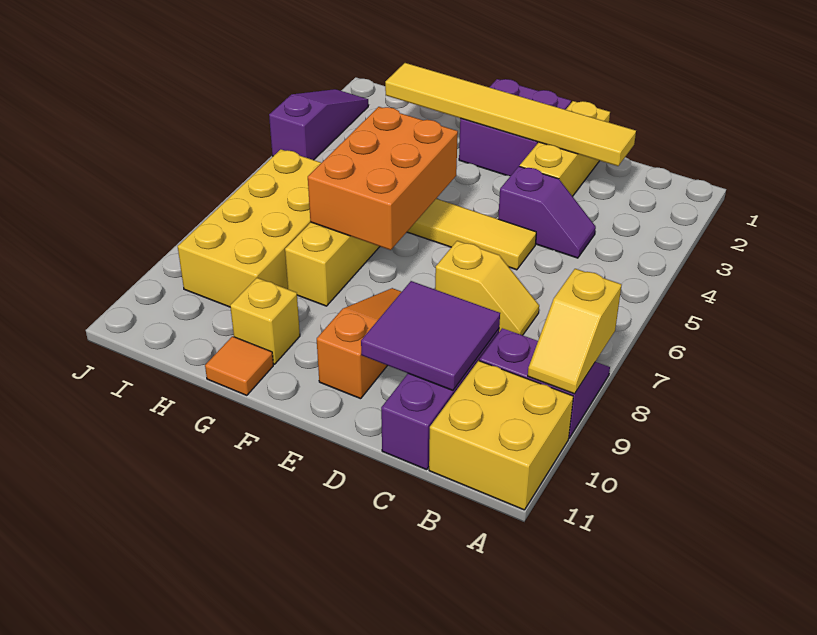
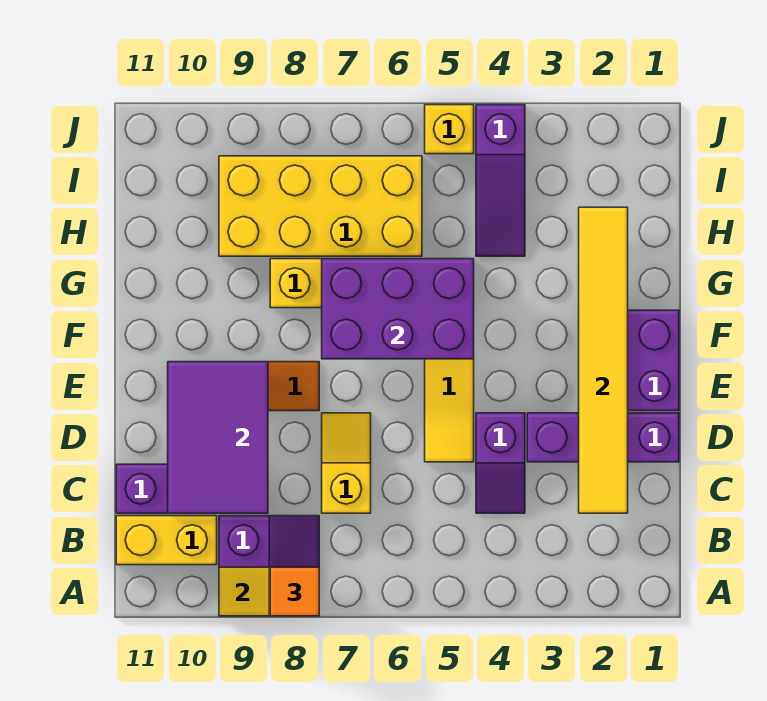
yellow brick A10:B11 level 1 -> yellow brick B10:B11 level 1
yellow slope C7:D7 level 1 top D -> yellow slope C7:D7 level 1 top C
purple tile C9:D10 level 2 -> purple tile C9:E10 level 2
yellow brick D1:D3 level 1 -> purple brick D1:D3 level 1
orange brick F5:G7 level 2 -> purple brick F5:G7 level 2
yellow brick G10 level 1 -> yellow brick J5 level 1
orange tile G11 level 1 -> orange tile A8 level 3
purple slope J2:J4 level 1 top 4 -> purple slope H4:J4 level 1 top J

